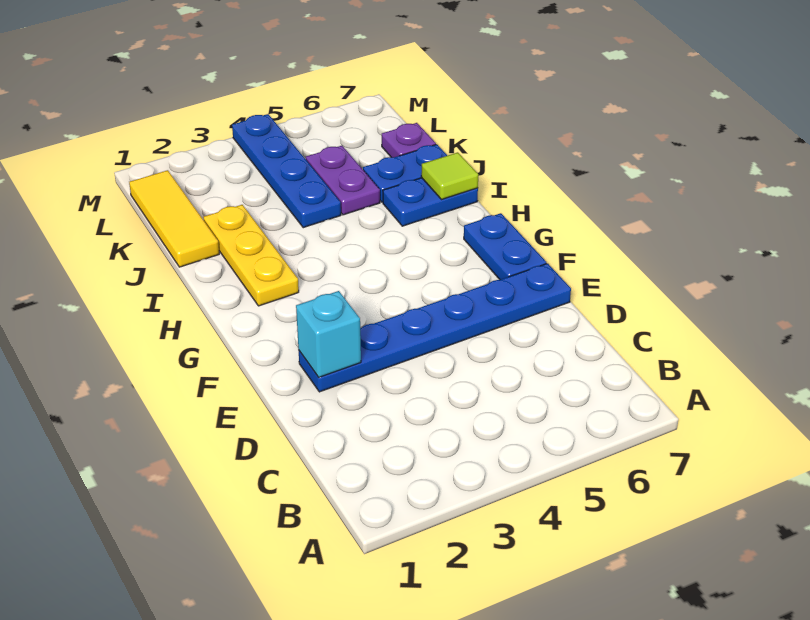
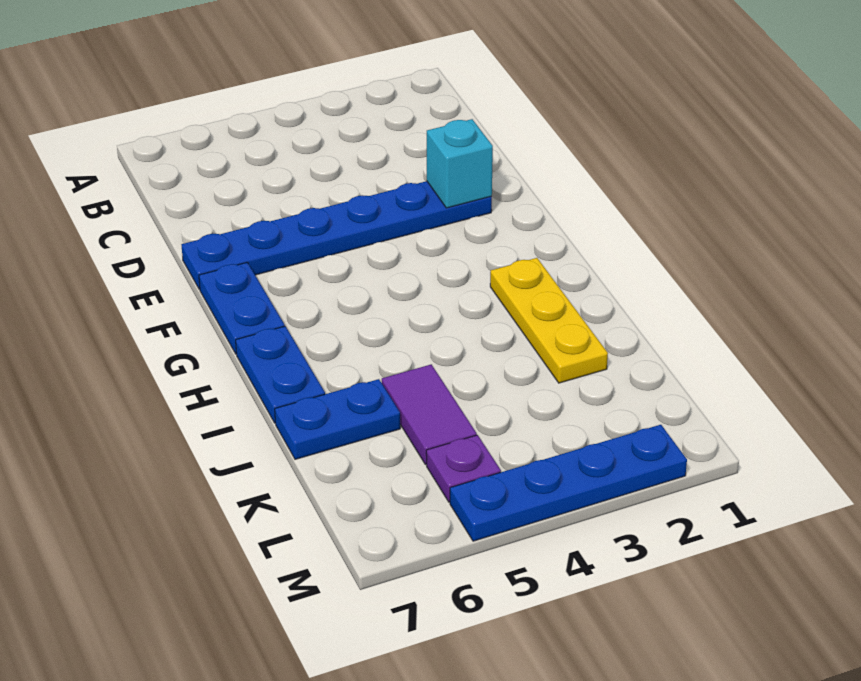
blue plate I6:I7 level 1 -> blue plate H7:I7 level 1
lime tile I7 level 2 -> none
yellow tile J1:L1 level 1 -> none
blue plate J4:M4 level 1 -> blue plate M2:M5 level 1
purple plate J5:K5 level 1 -> purple tile J5:K5 level 1
purple plate K7 level 1 -> purple plate L5 level 1

